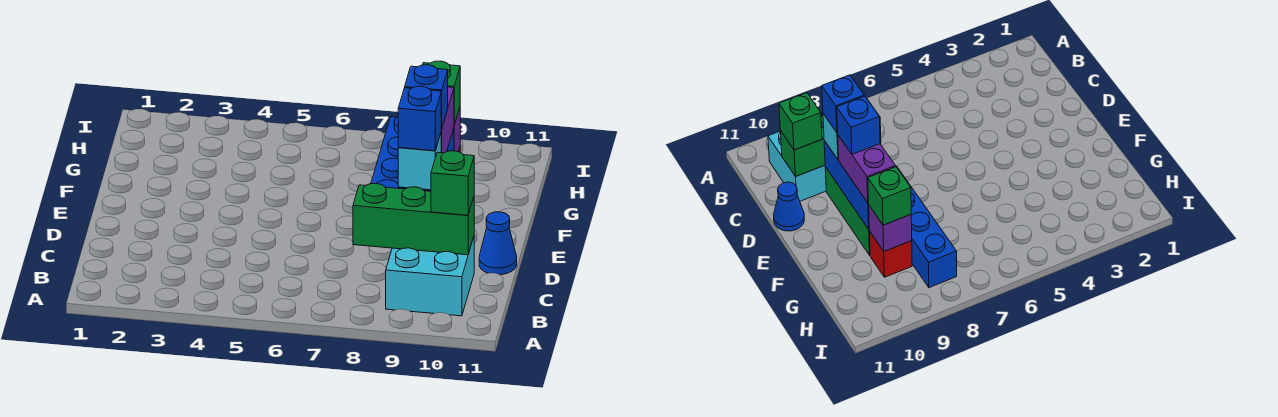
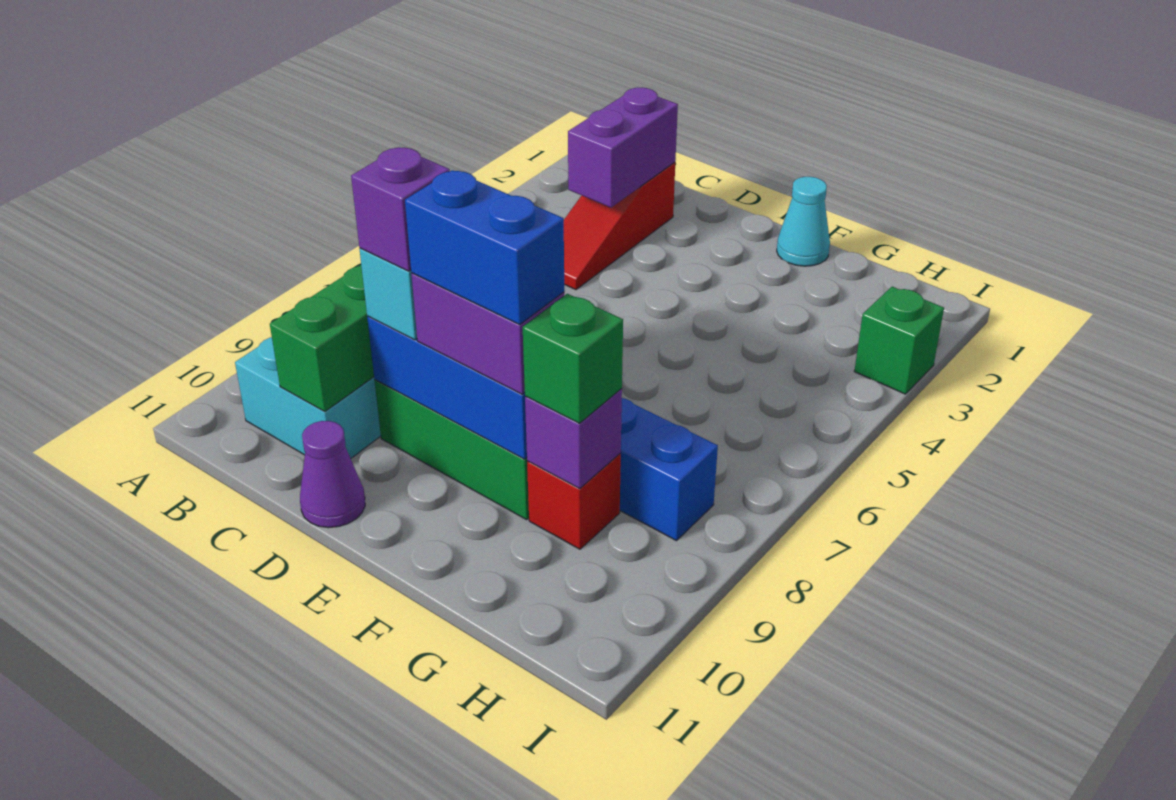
none -> red slope C2:C4 level 1 top 2
none -> purple brick C2:C3 level 2
green brick C10 level 3 -> green brick I3 level 1
blue brick D9 level 4 -> purple brick D9 level 4
blue cone D11 level 1 -> purple cone D11 level 1
blue brick E9 level 4 -> blue brick E9:F9 level 4
none -> cyan cone F1 level 1

